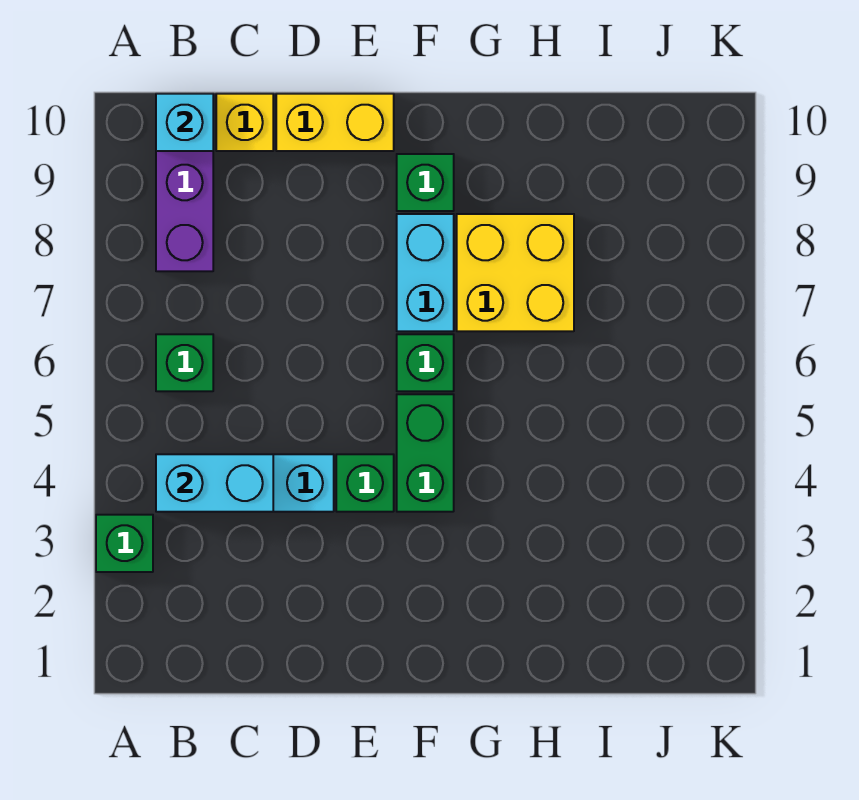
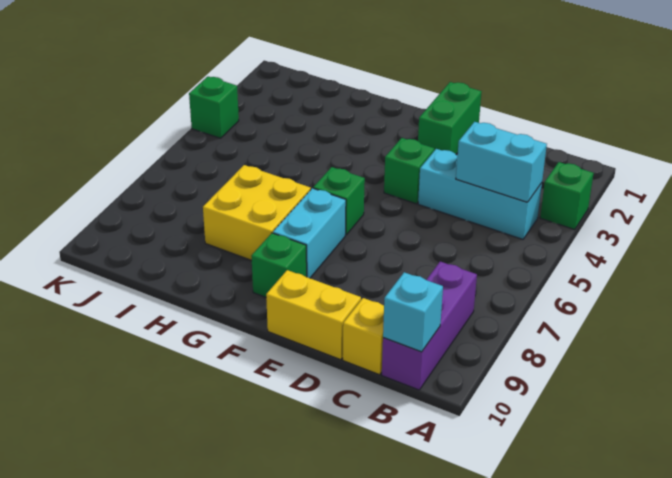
green brick B6 level 1 -> green brick K4 level 1
green brick F4:F5 level 1 -> green brick E1:E2 level 1

